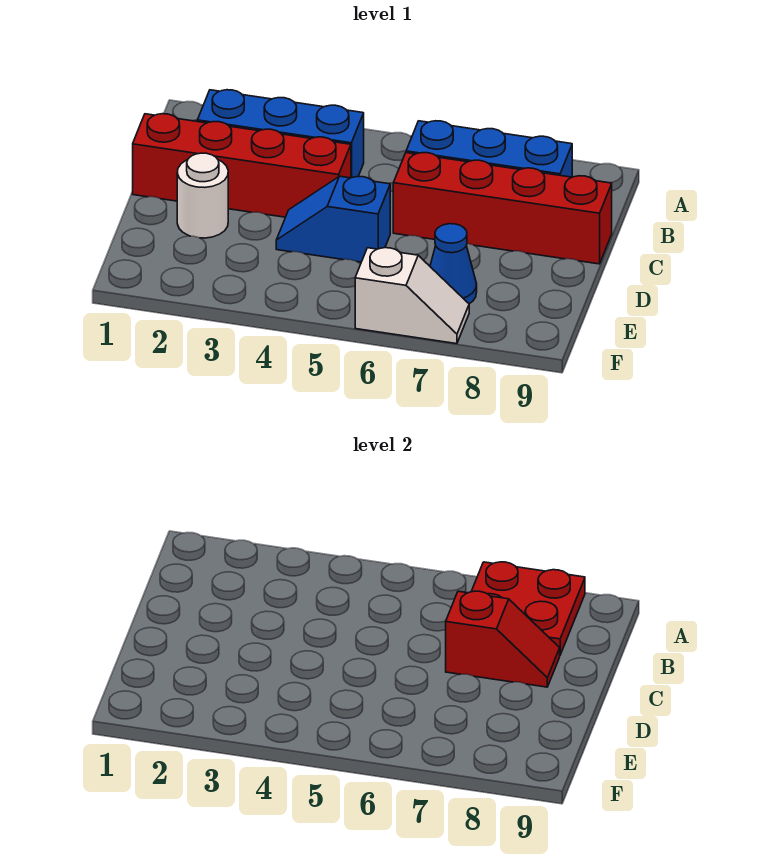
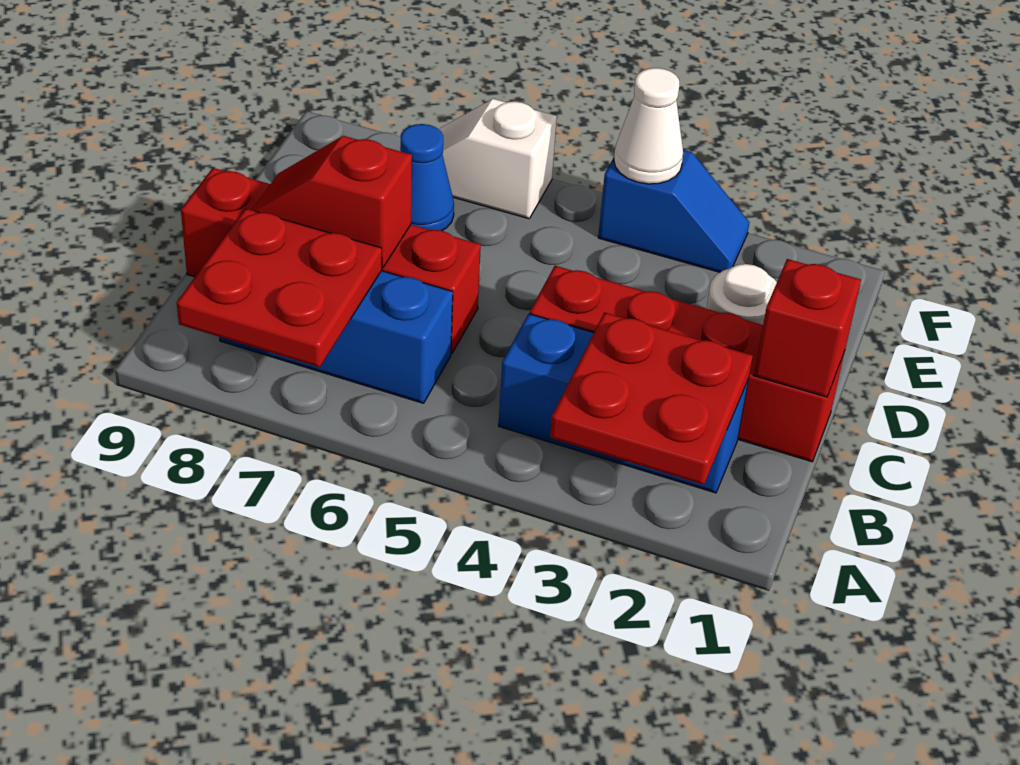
none -> red plate A2:B3 level 2
none -> red brick C1 level 2
blue slope D4:D5 level 1 top 5 -> blue slope F3:F4 level 1 top 4
none -> white cone F4 level 2

